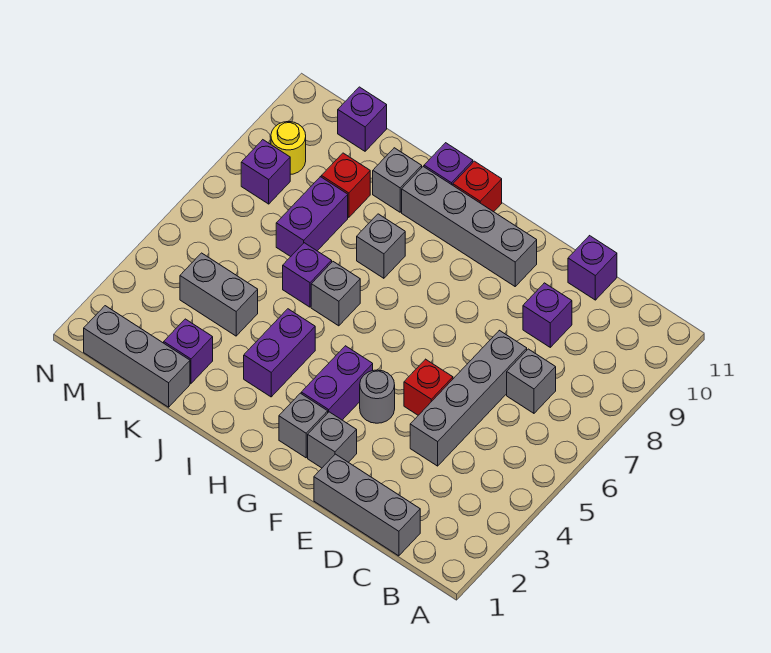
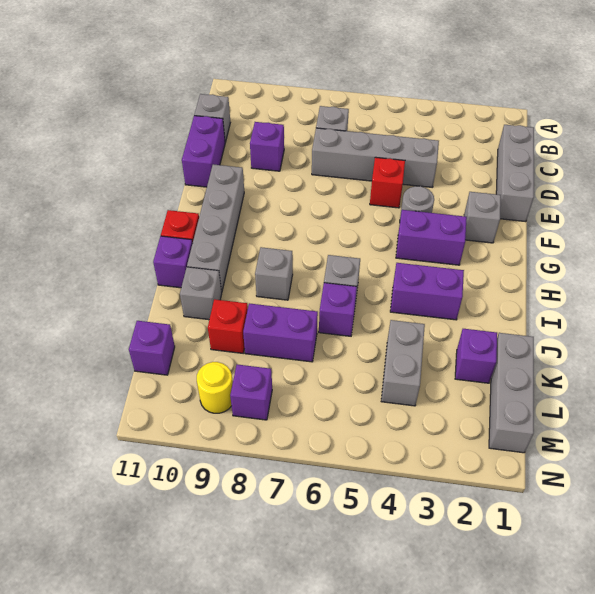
purple brick D11 level 1 -> purple brick D11:E11 level 1
grey brick G2 level 1 -> grey brick C11 level 1

